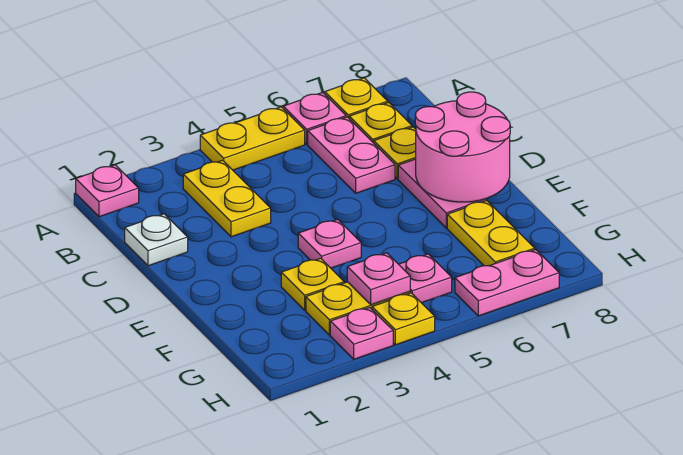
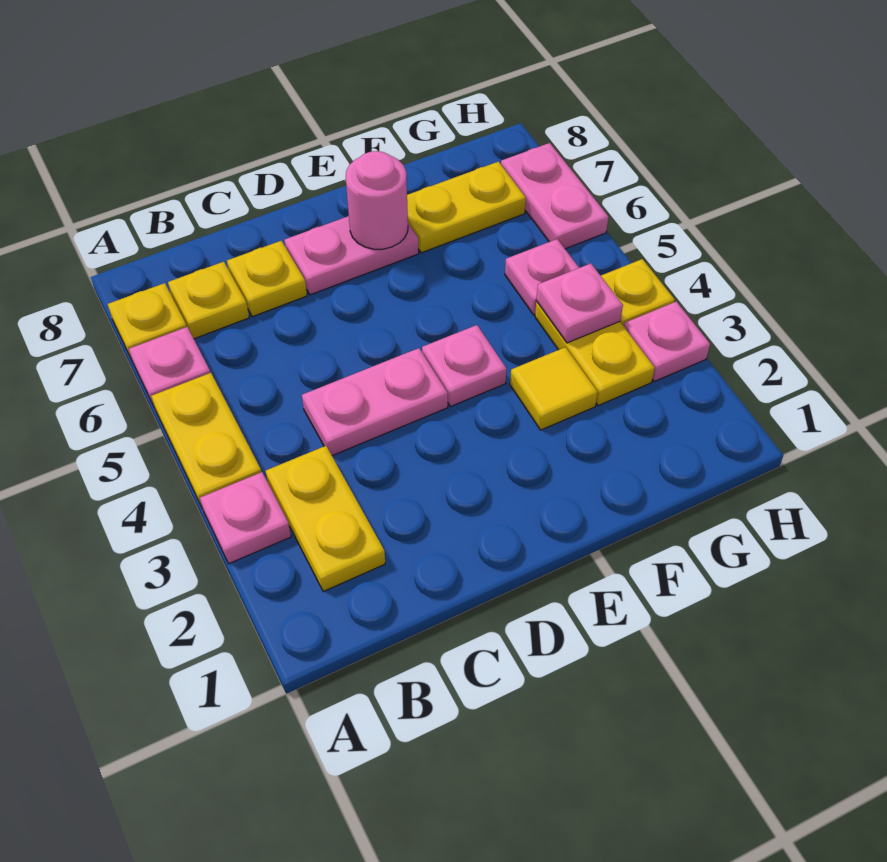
pink plate A1 level 1 -> pink plate A3 level 1
yellow plate B3:C3 level 1 -> yellow plate B2:B3 level 1
pink plate B6:C6 level 1 -> pink plate C4:D4 level 1
white plate C1 level 1 -> none
pink round brick D7:E8 level 2 -> pink round brick E7 level 2
yellow plate F3 level 1 -> yellow tile F3 level 1

